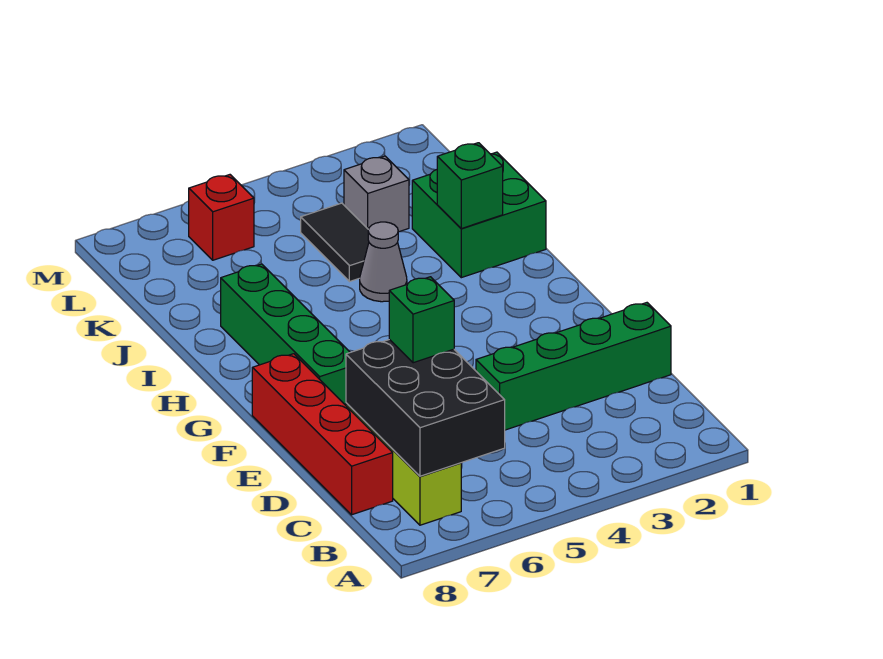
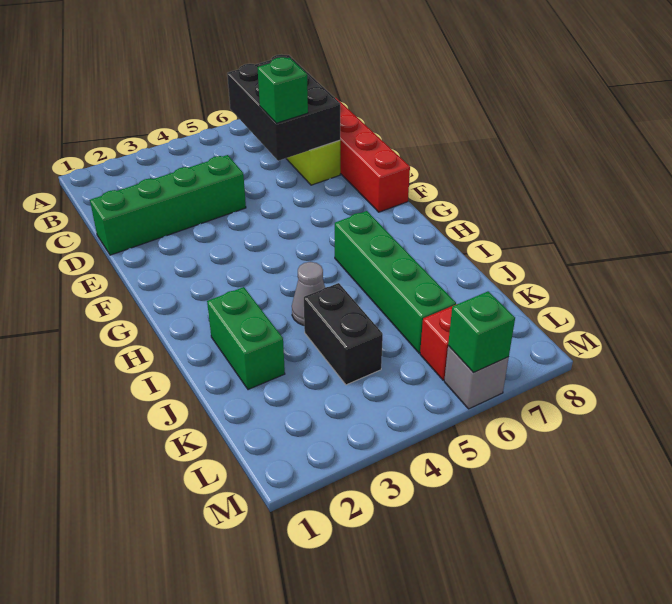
green brick F7:I7 level 1 -> green brick H6:K6 level 1
green brick I1:J2 level 1 -> green brick I2:J2 level 1
green brick I2 level 2 -> green brick M6 level 2
black tile J4:K4 level 1 -> black brick J4:K4 level 1
grey brick K3 level 1 -> grey brick M6 level 1

